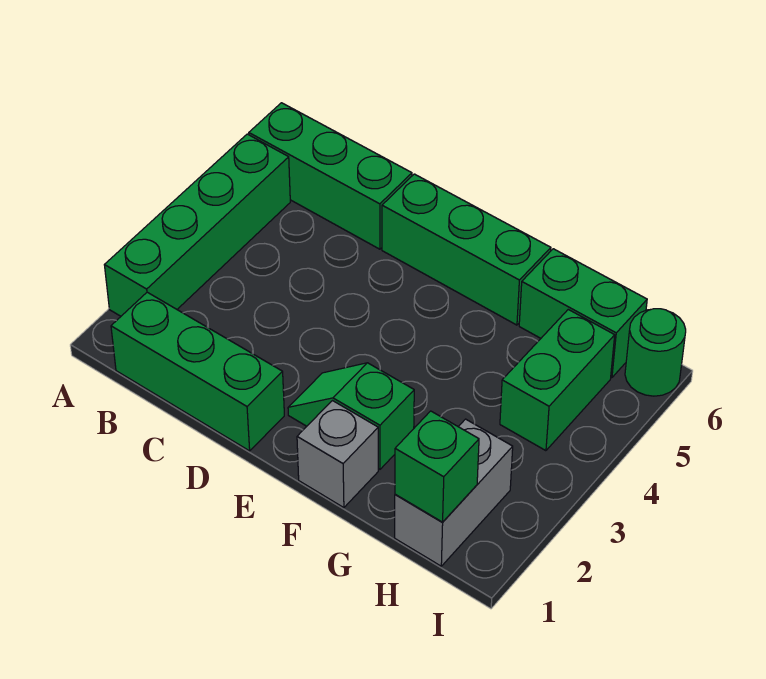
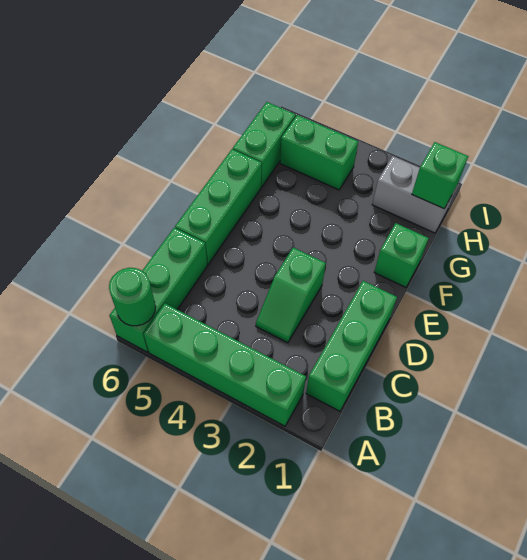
green slope E2:F2 level 1 top F -> green slope C3:D3 level 1 top D
grey brick F1 level 1 -> green brick F1 level 1
green round brick I6 level 1 -> green round brick A6 level 2

